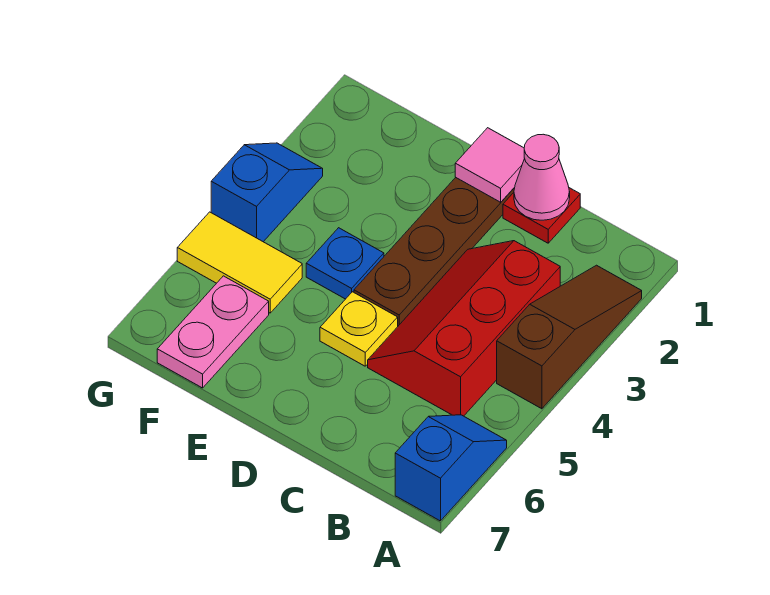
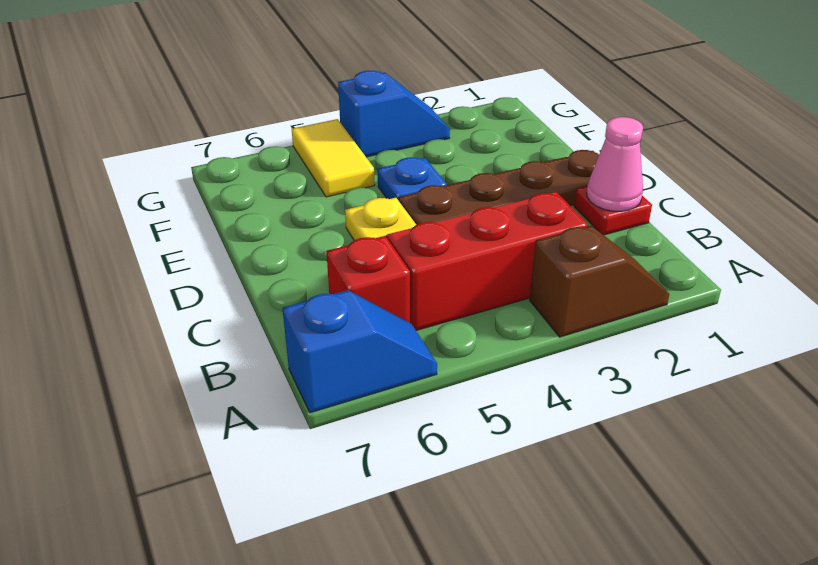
brown slope A2:A4 level 1 top 4 -> brown slope A2:A3 level 1 top 3
none -> red brick B6 level 1
pink tile D1 level 2 -> none
pink plate F6:F7 level 1 -> none

